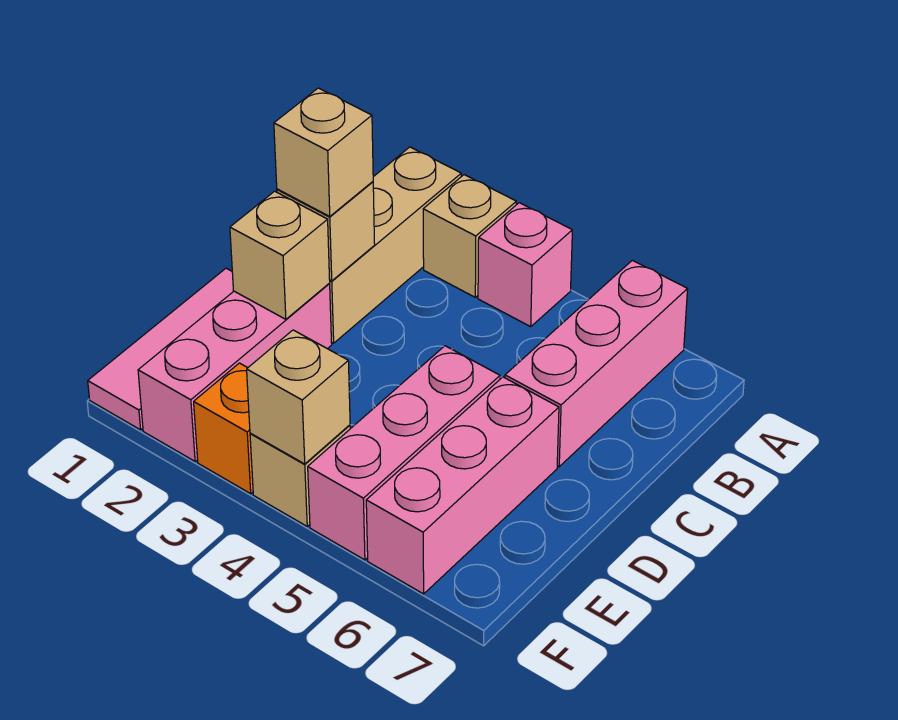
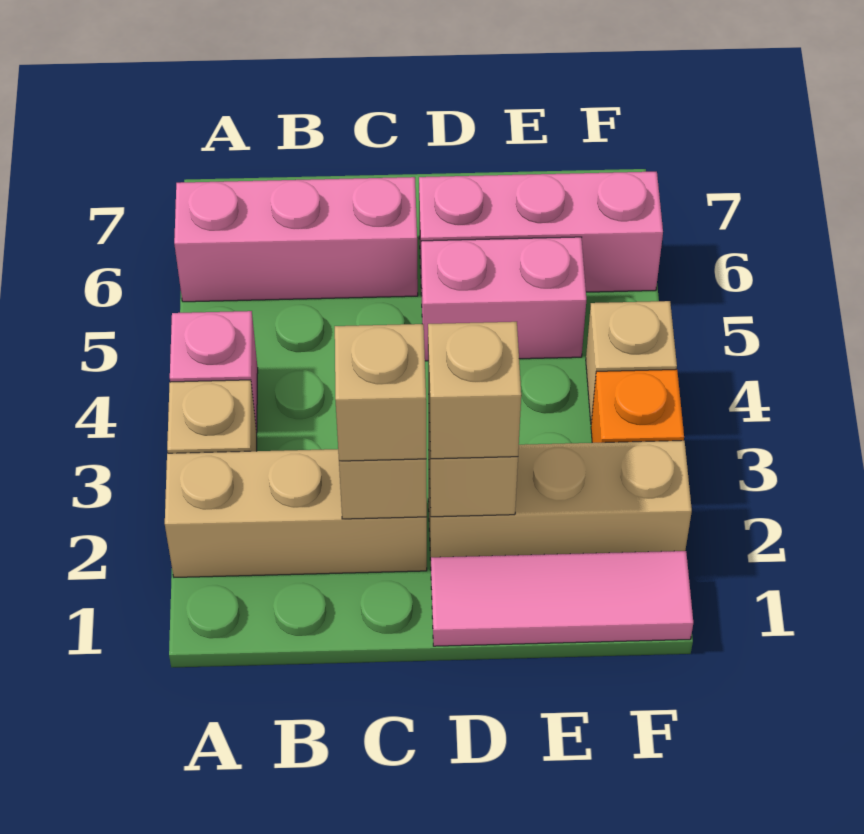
pink brick D2:F2 level 1 -> tan brick D2:F2 level 1
pink brick D5:F5 level 1 -> pink brick D5:E5 level 1
tan brick F4 level 2 -> tan brick D2 level 3

